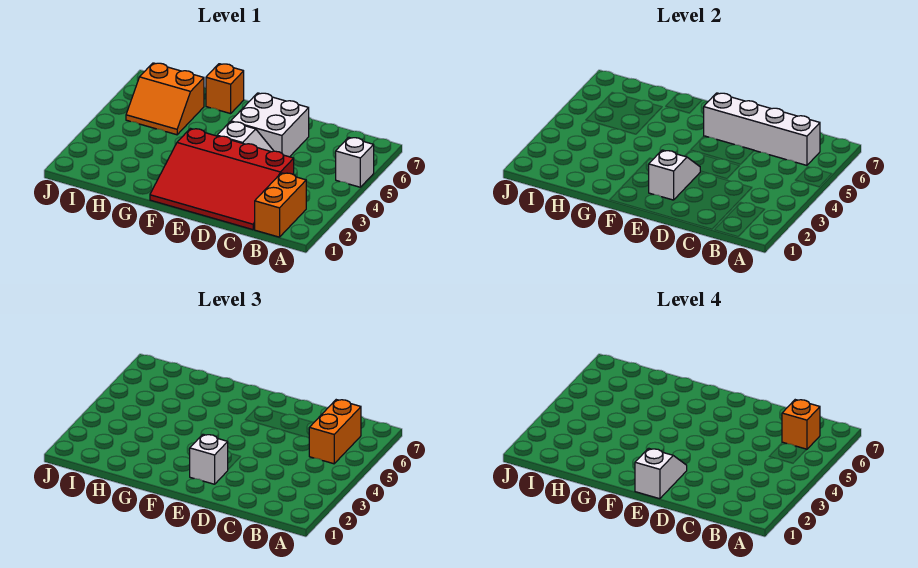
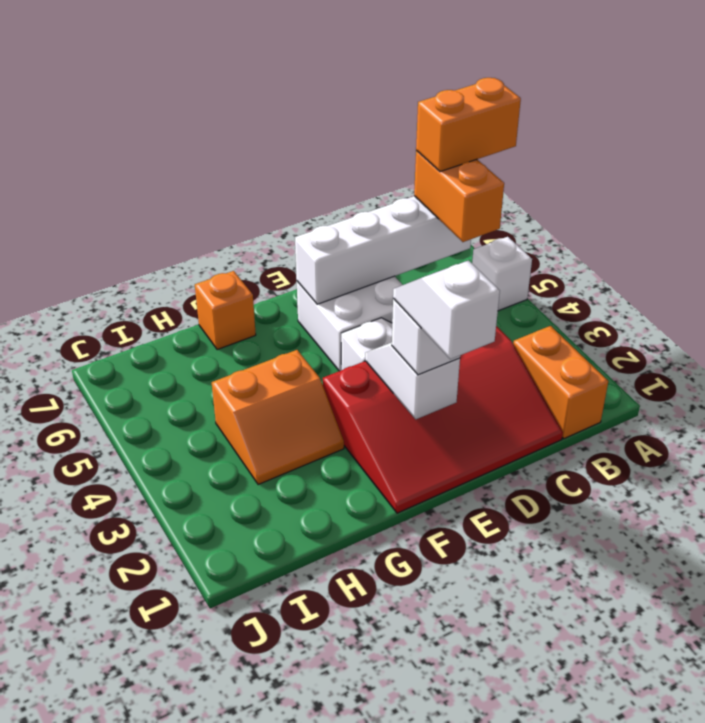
orange brick B6 level 4 -> orange brick A6:B6 level 4
orange slope H5:I6 level 1 top 6 -> orange slope G3:H4 level 1 top 4

